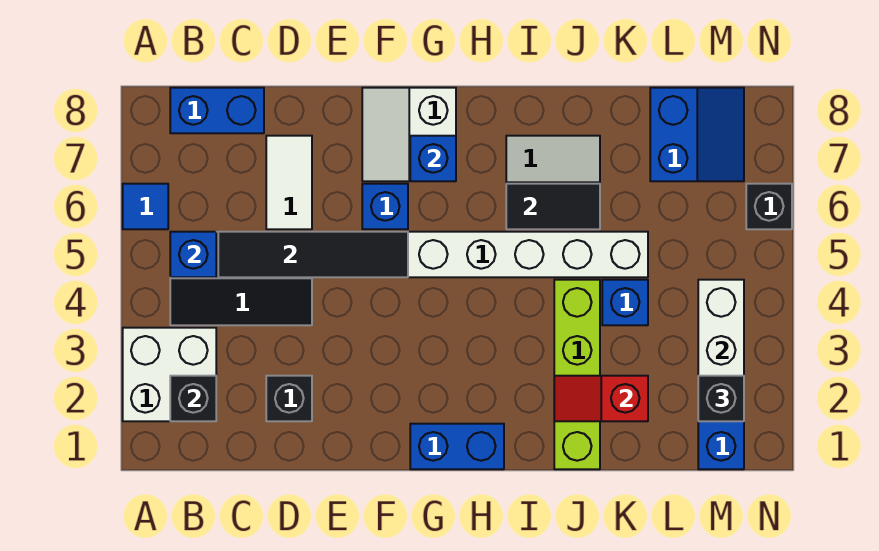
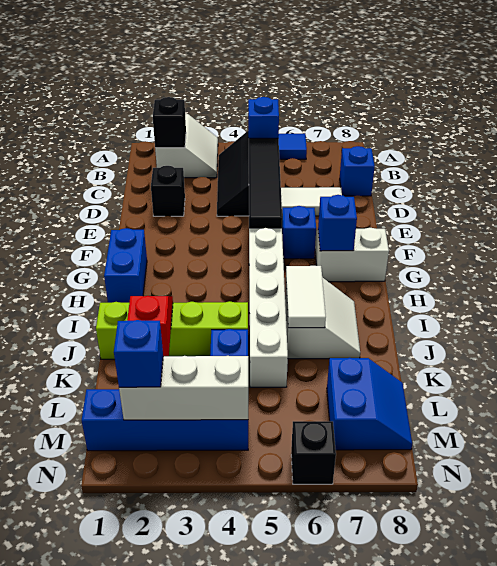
white brick A2:B3 level 1 -> white slope A2:B3 level 1 top 2
blue brick B8:C8 level 1 -> blue brick C8 level 1
black tile I6:J6 level 2 -> white tile I6:J6 level 2
blue slope L7:M8 level 1 top L -> blue slope L7:M8 level 1 top 7
black brick M2 level 3 -> blue brick M2 level 3

